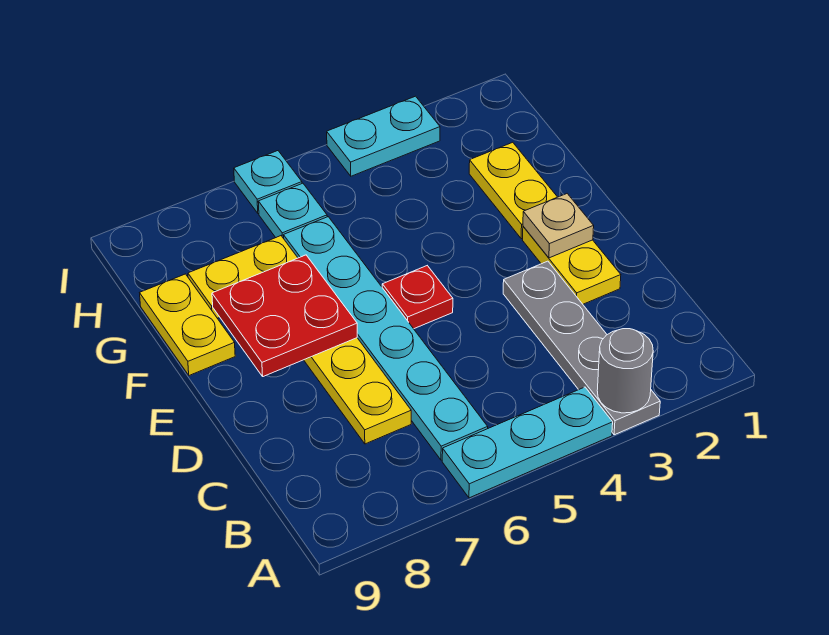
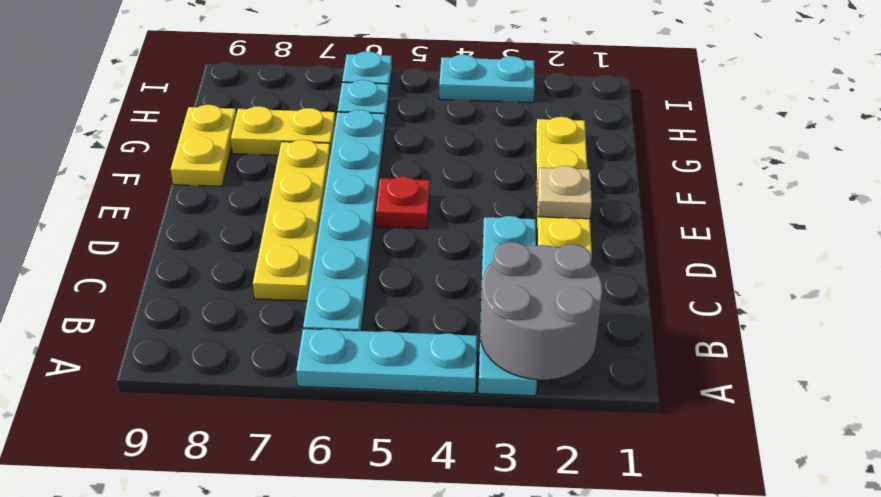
grey plate A3:D3 level 1 -> cyan plate A3:D3 level 1
grey round brick A3 level 2 -> grey round brick A2:B3 level 2
red plate E7:F8 level 2 -> none

